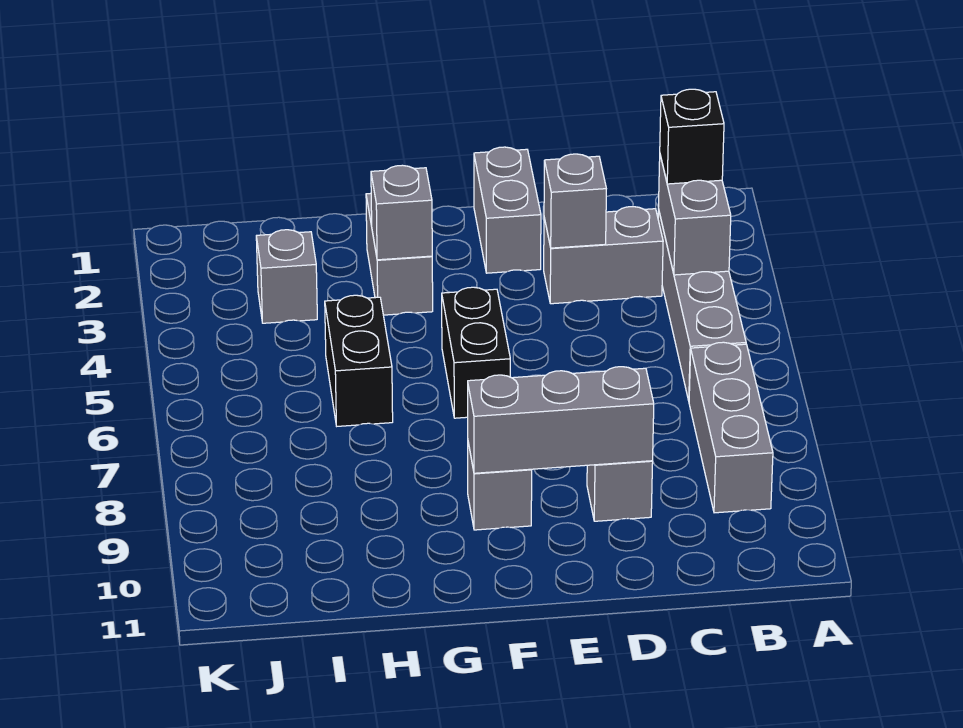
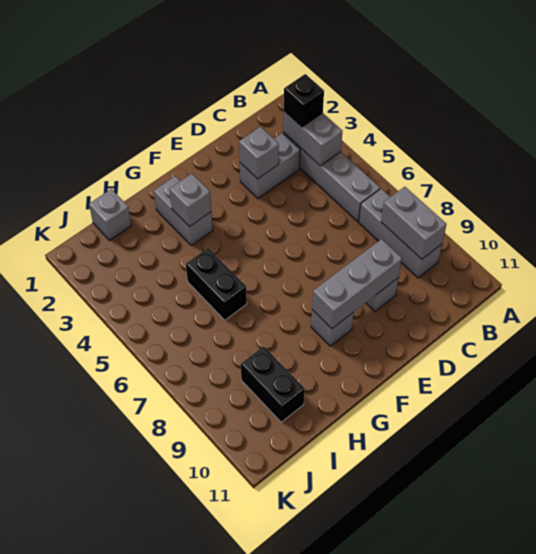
grey brick E1:E2 level 1 -> grey brick B8:B9 level 2
black brick F5:F6 level 1 -> black brick I9:I10 level 1
grey brick I3 level 1 -> grey brick I1 level 1

